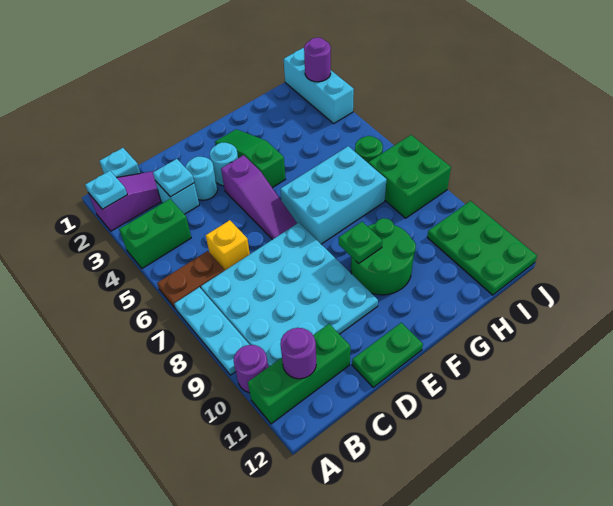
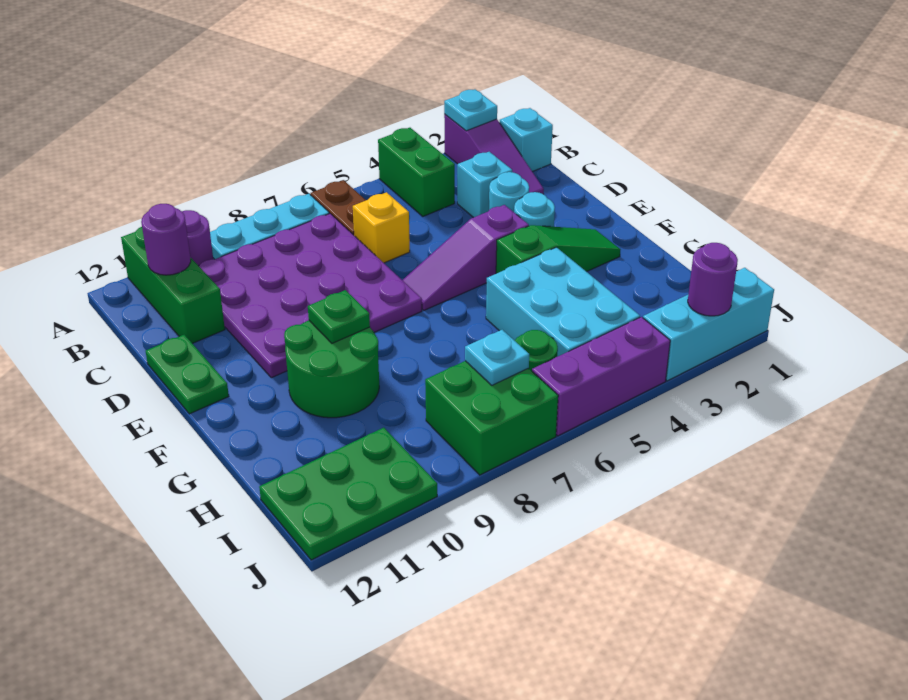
cyan plate B7:E10 level 1 -> purple plate B7:E10 level 1
cyan plate C3 level 2 -> cyan plate I7 level 2
cyan brick F6:H7 level 1 -> cyan brick G4:I5 level 1
none -> purple brick J4:J6 level 1

